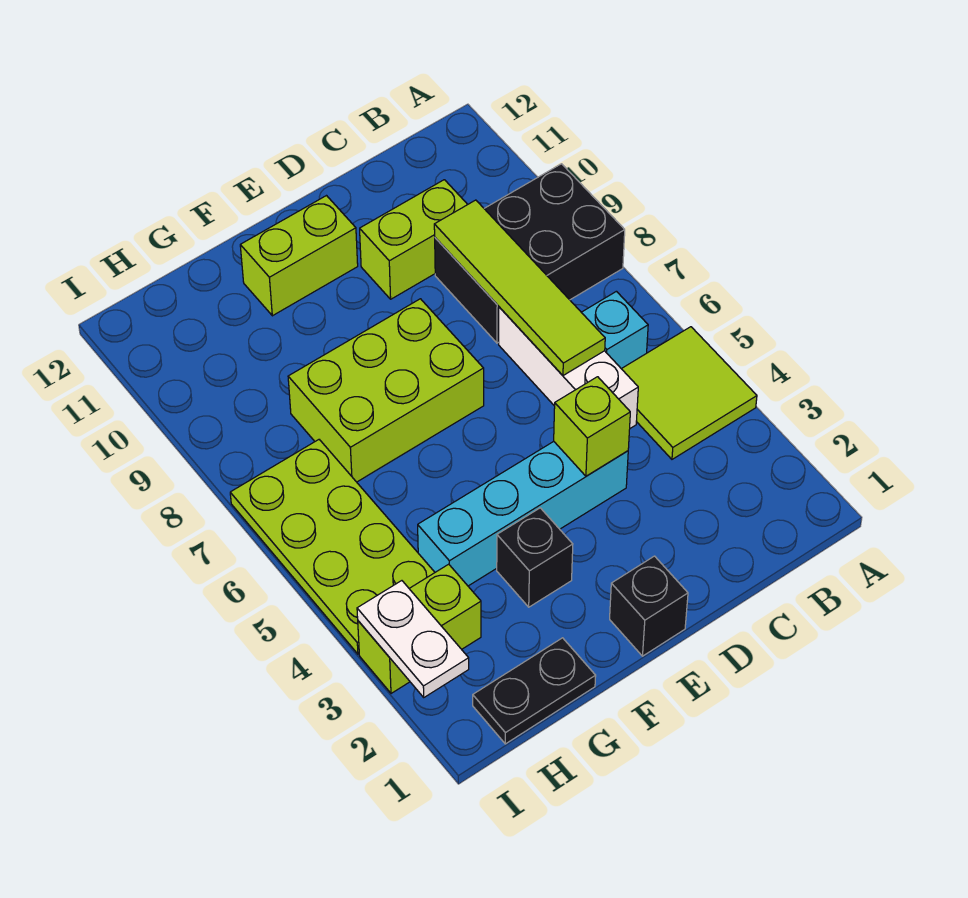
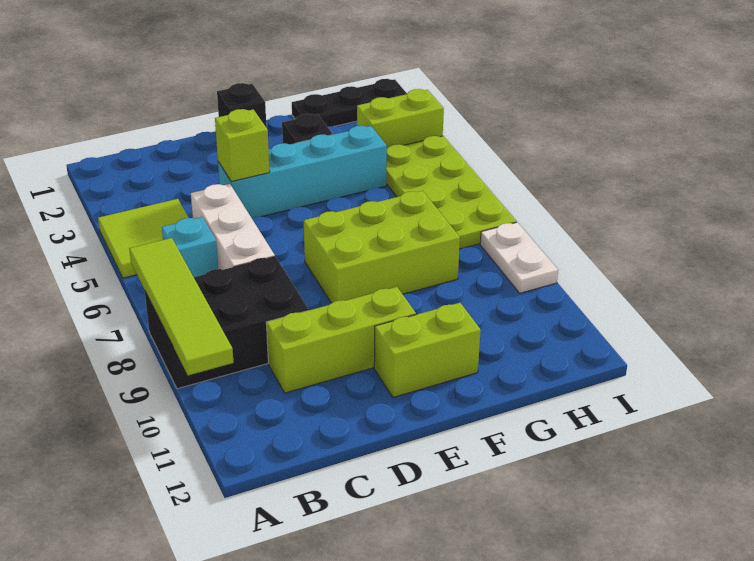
lime tile C6:C9 level 2 -> lime tile A7:A10 level 2
lime brick C10:D10 level 1 -> lime brick C10:E10 level 1
black plate G1:H1 level 1 -> black plate G1:I1 level 1
white plate I2:I3 level 2 -> white plate I8:I9 level 1

